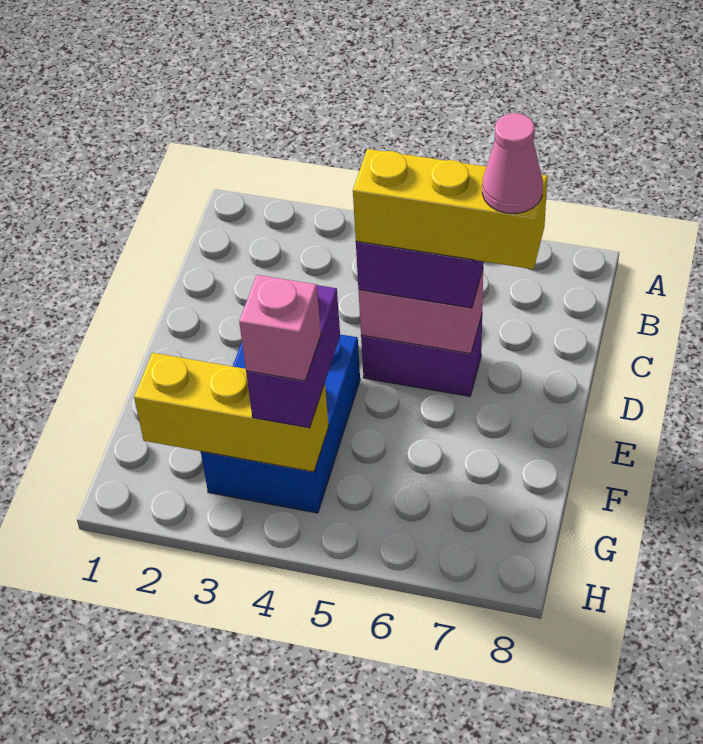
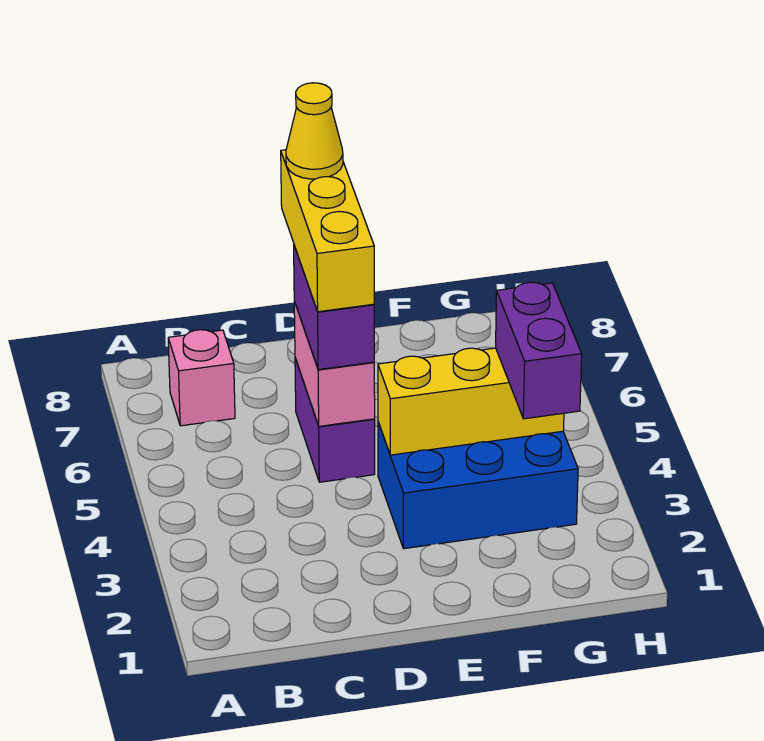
pink cone D7 level 5 -> yellow cone D7 level 5
purple brick F4:G4 level 3 -> purple brick G3:G4 level 3
yellow brick G2:G4 level 2 -> yellow brick E4:G4 level 2
pink brick G4 level 4 -> pink brick B7 level 1

